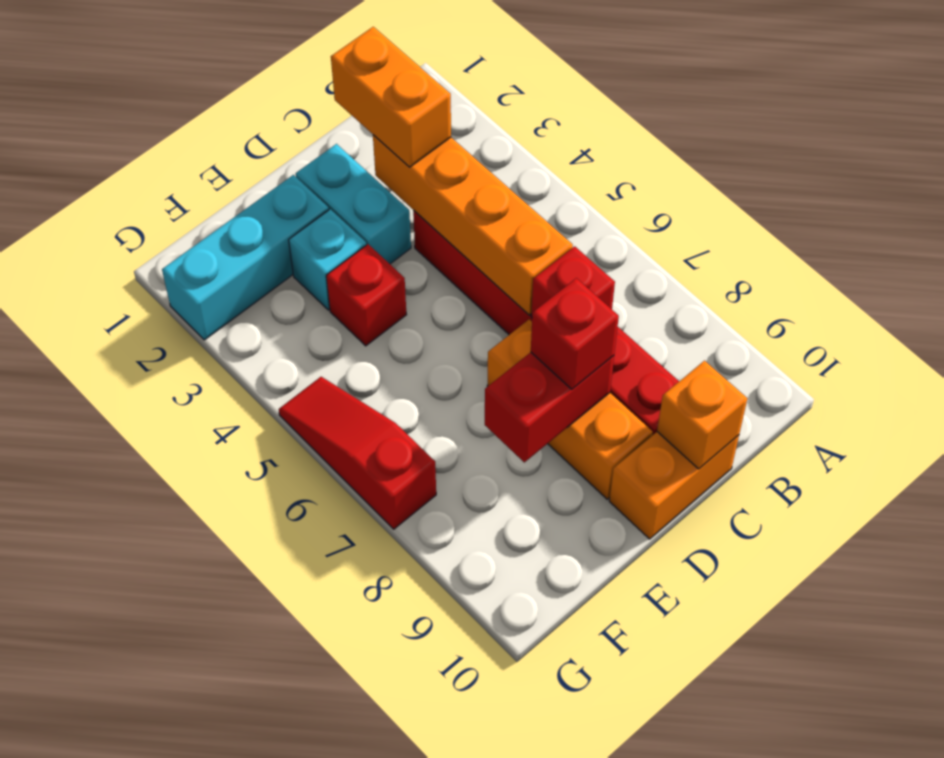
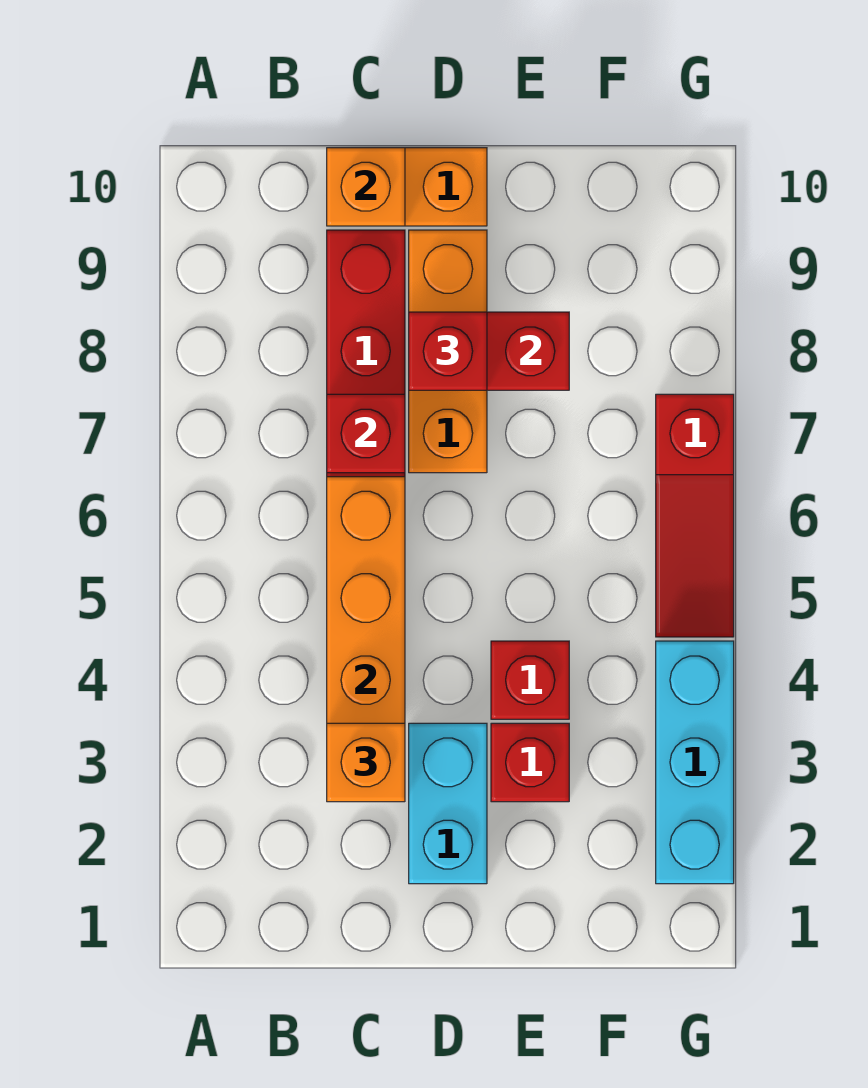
orange brick C2:C3 level 3 -> orange brick C3 level 3
cyan brick E2:G2 level 1 -> cyan brick G2:G4 level 1
cyan brick E3 level 1 -> red brick E3 level 1

